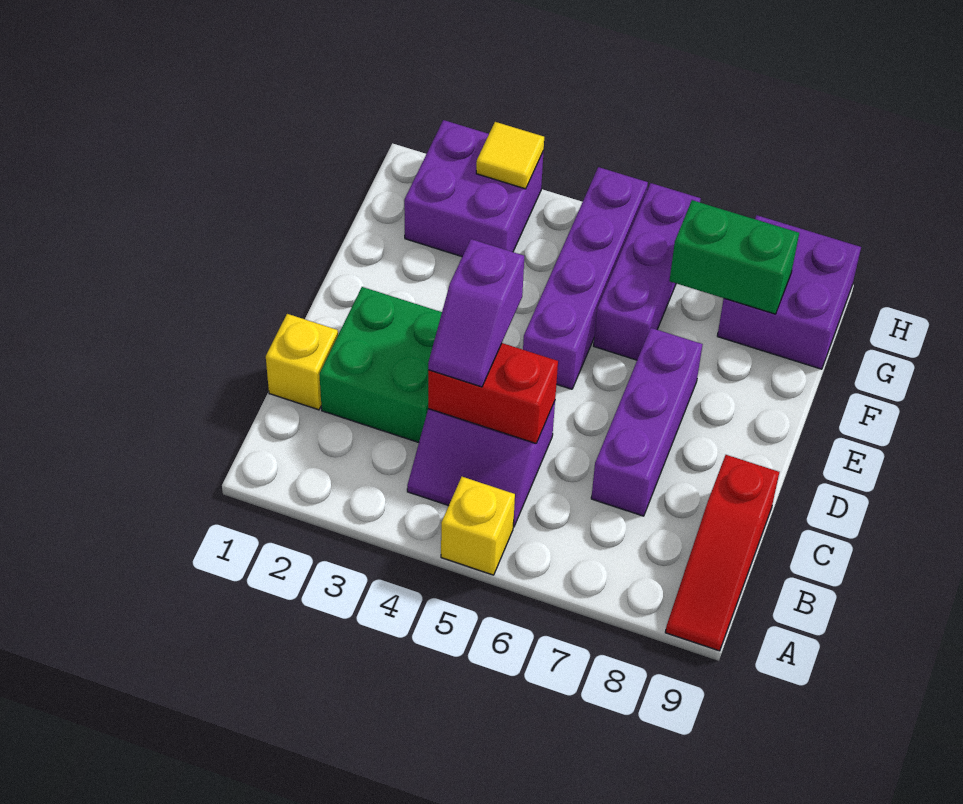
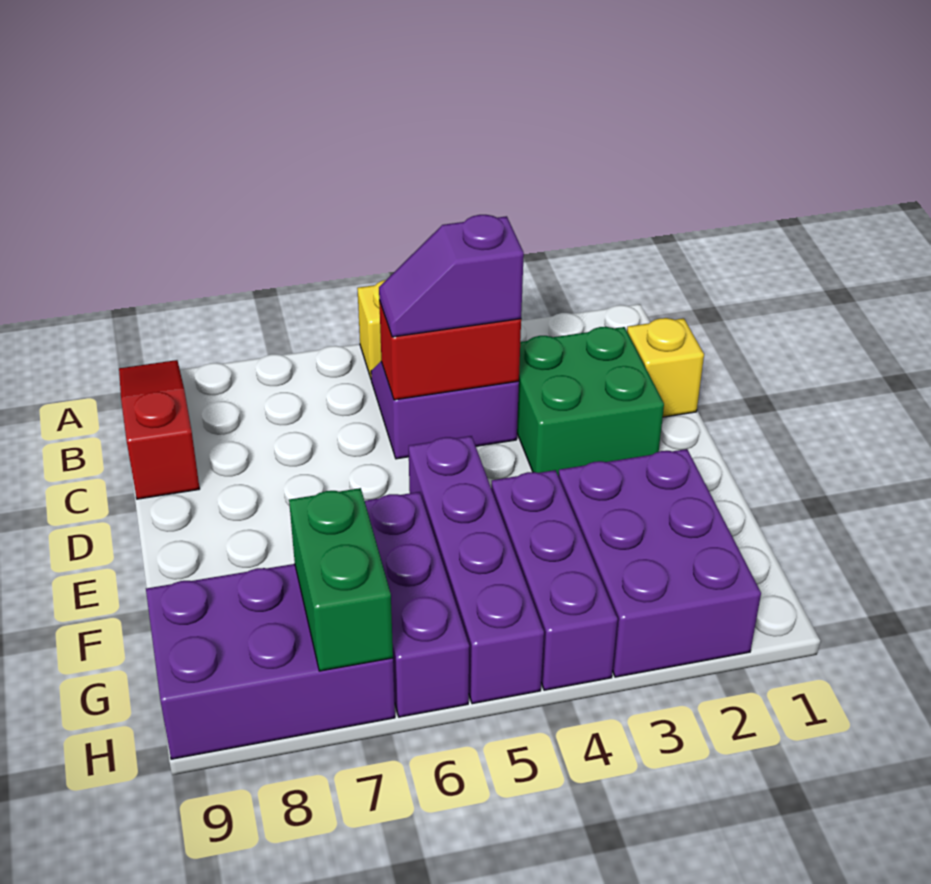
purple slope C4:D4 level 3 top D -> purple slope C4:C5 level 3 top 4
purple brick C7:E7 level 1 -> purple brick F4:H4 level 1
purple brick G2:H3 level 1 -> purple brick F2:H3 level 1
green brick G7:G8 level 2 -> green brick G7:H7 level 2
purple brick G8:H9 level 1 -> purple brick G7:H9 level 1
yellow tile H3 level 2 -> none

